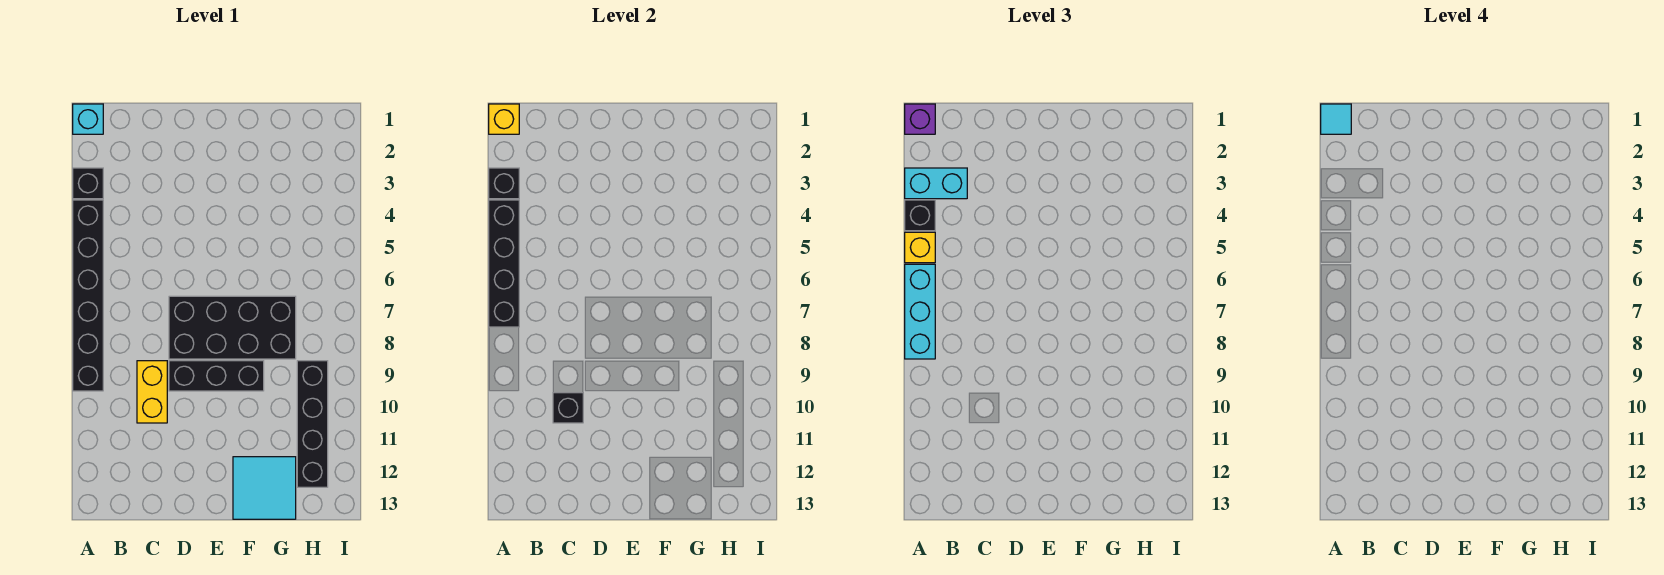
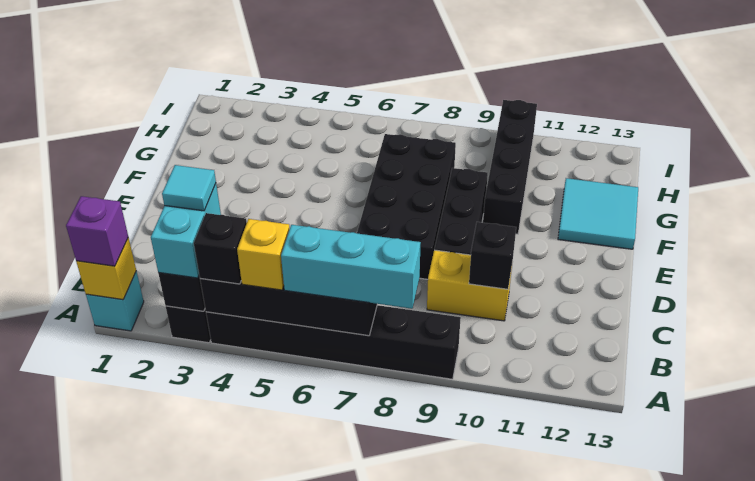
cyan tile A1 level 4 -> cyan tile B3 level 4
black brick H9:H12 level 1 -> black brick F10:I10 level 1

